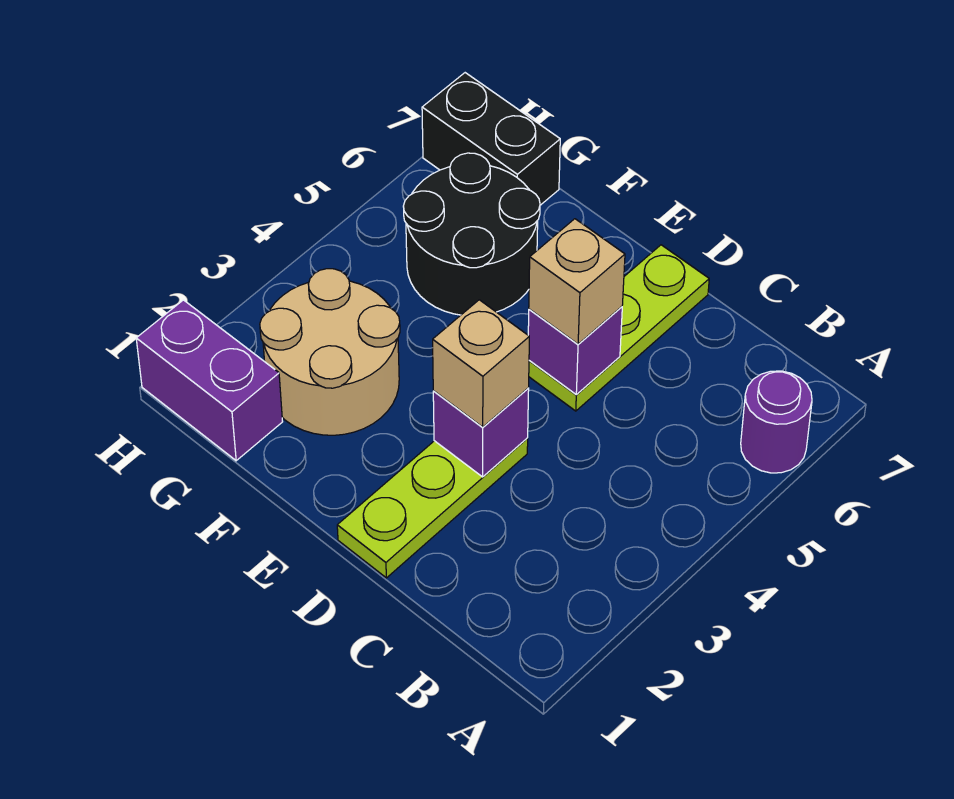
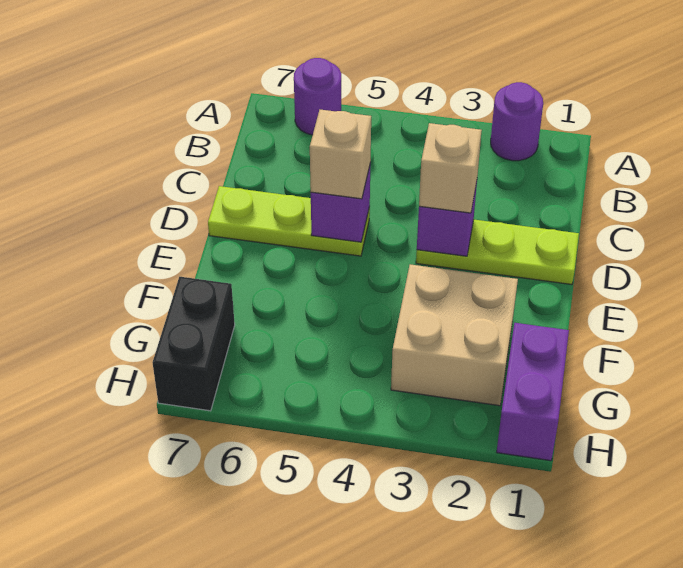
none -> purple round brick A2 level 1
tan round brick F2:G3 level 1 -> tan brick F2:G3 level 1
black round brick F5:G6 level 1 -> none

